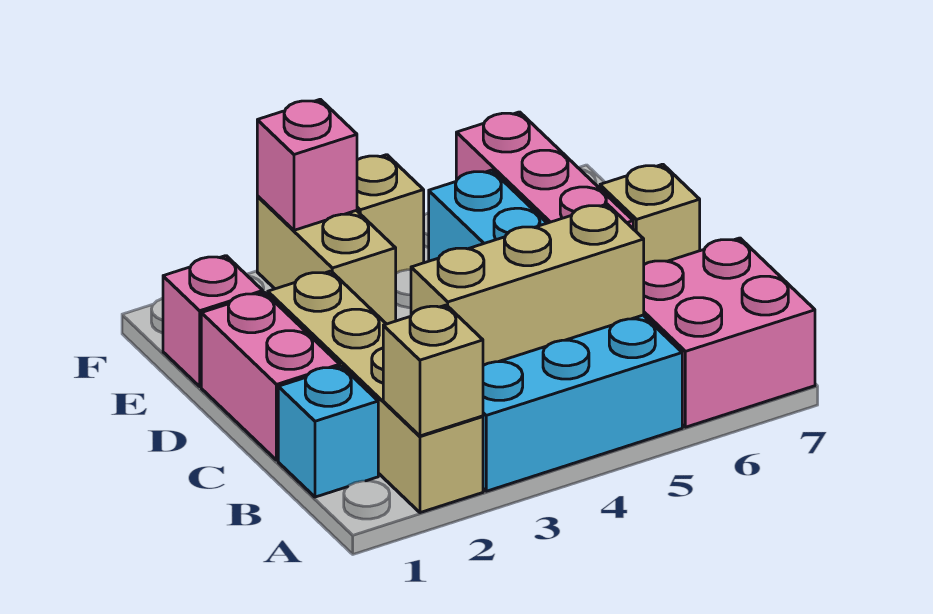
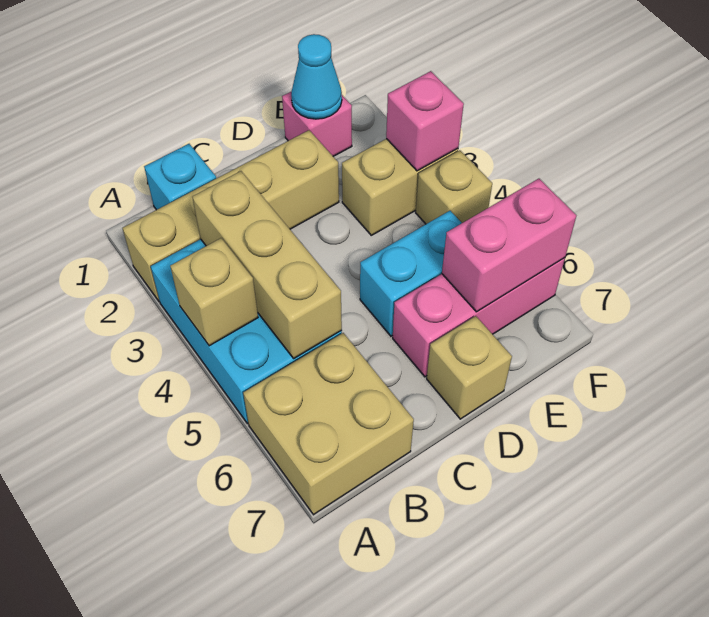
tan brick A2 level 2 -> tan brick A4 level 2
pink brick A6:B7 level 1 -> tan brick A6:B7 level 1
pink brick C1:D1 level 1 -> pink brick E6:F6 level 2
none -> cyan cone E1 level 2

